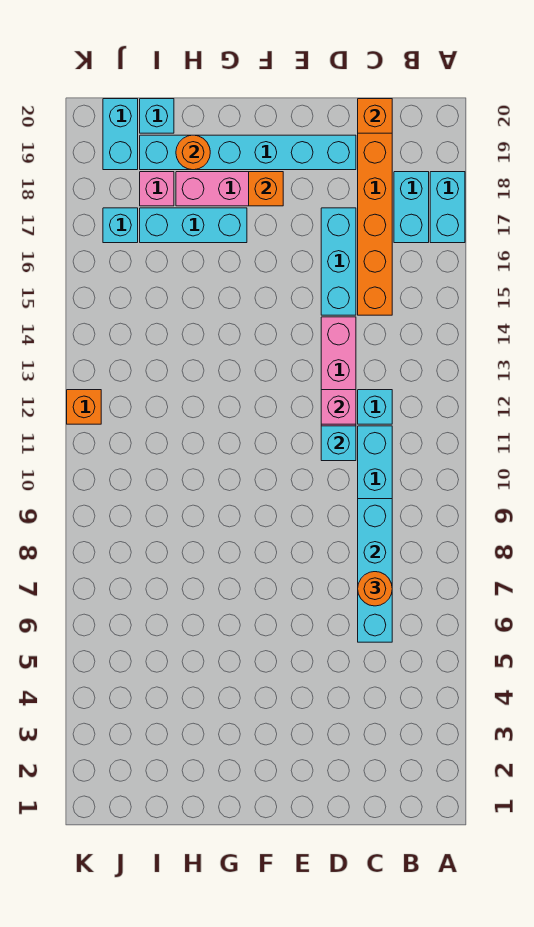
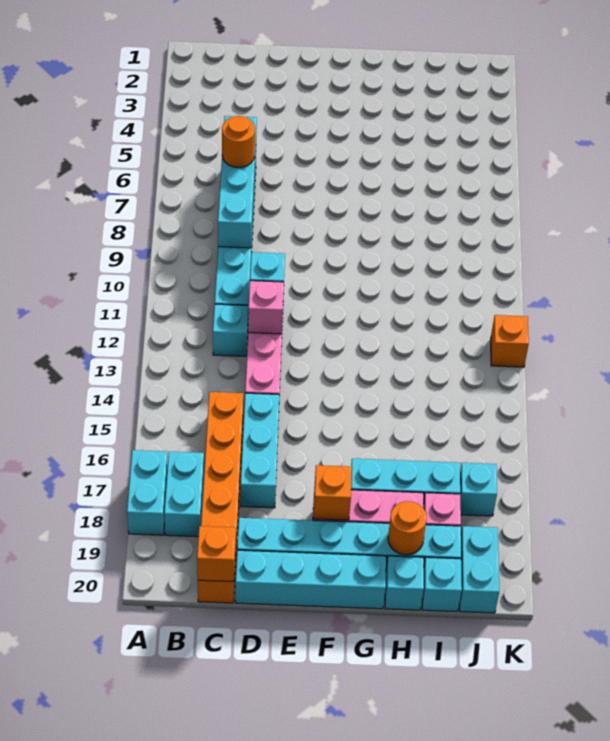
none -> cyan brick D20:G20 level 1
none -> cyan brick H20 level 1

